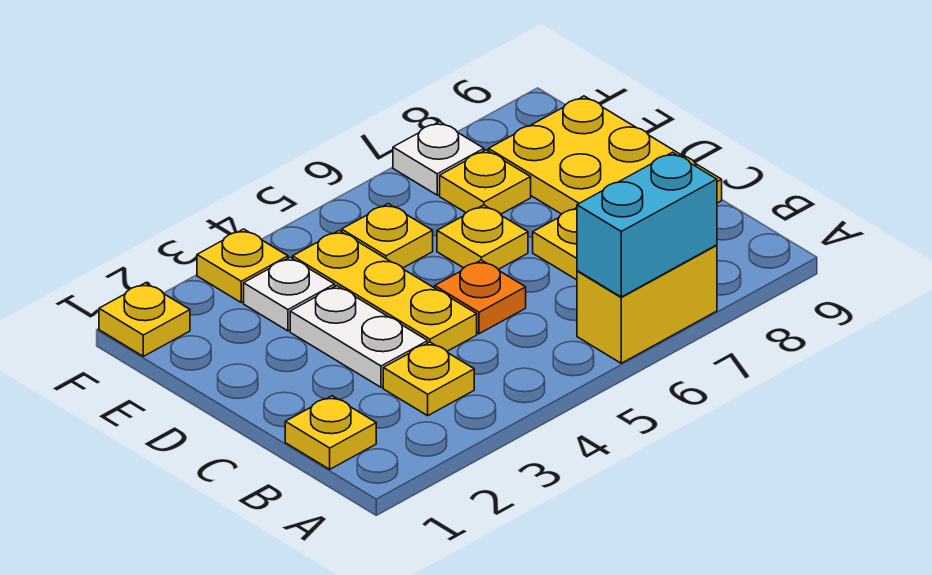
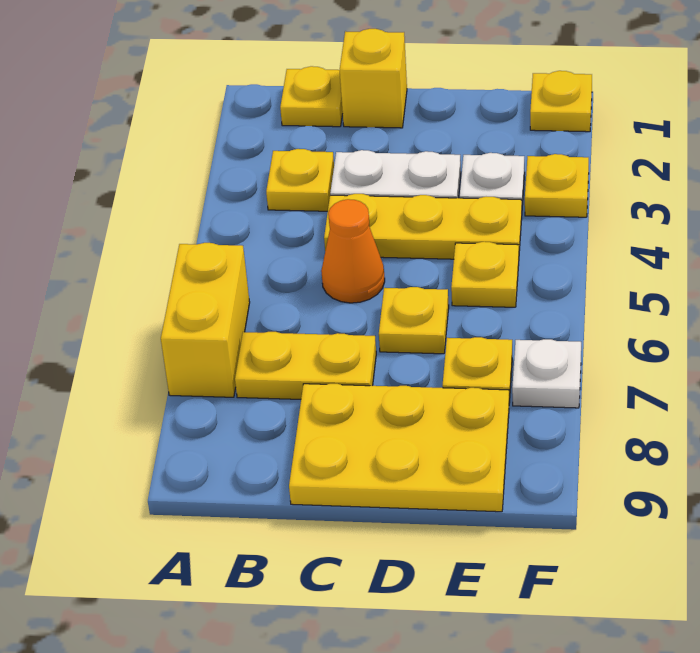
cyan brick A6:A7 level 2 -> none
none -> yellow brick C1 level 1
orange plate C5 level 1 -> orange cone C5 level 1

